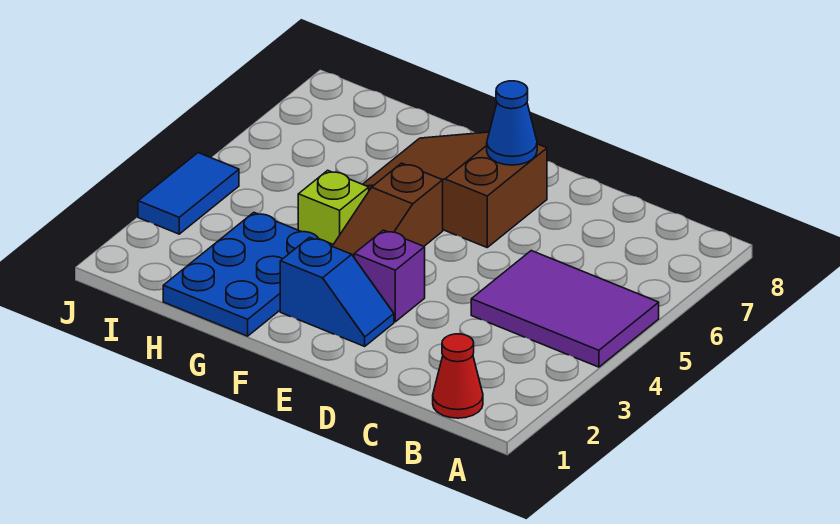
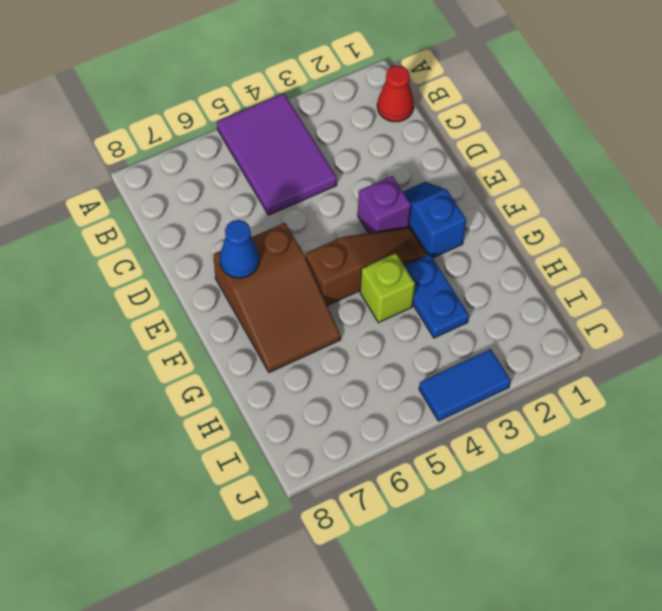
blue plate G1:H3 level 1 -> blue plate G3:H3 level 1

